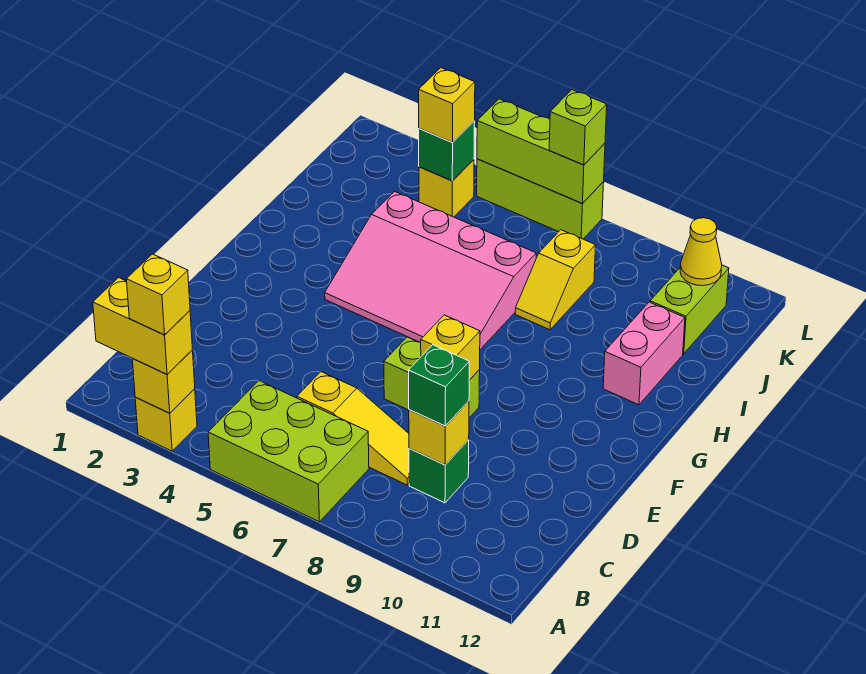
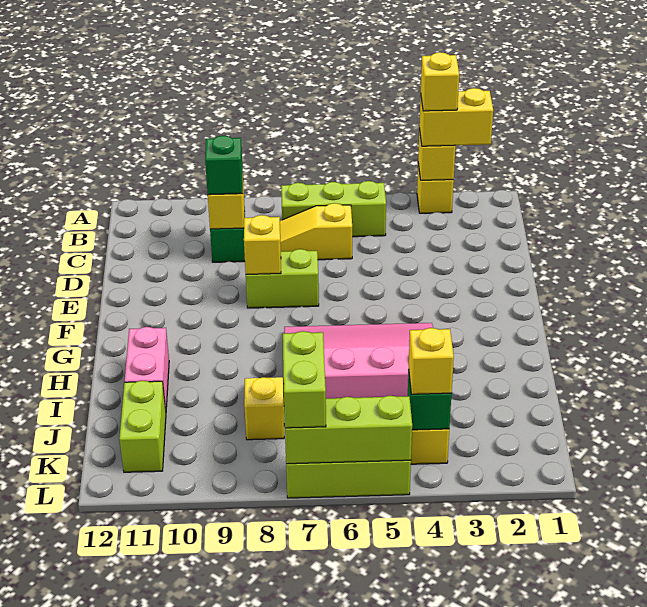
lime brick A5:B7 level 1 -> lime brick B5:B7 level 1
yellow cone K11 level 2 -> none
lime brick L7 level 3 -> lime brick K7:L7 level 3

